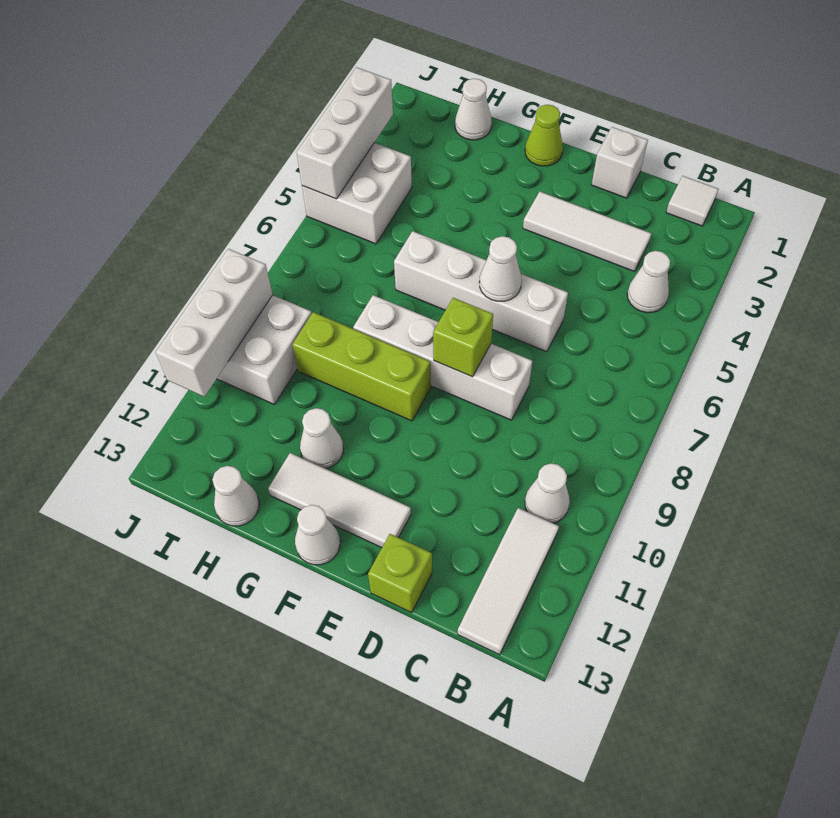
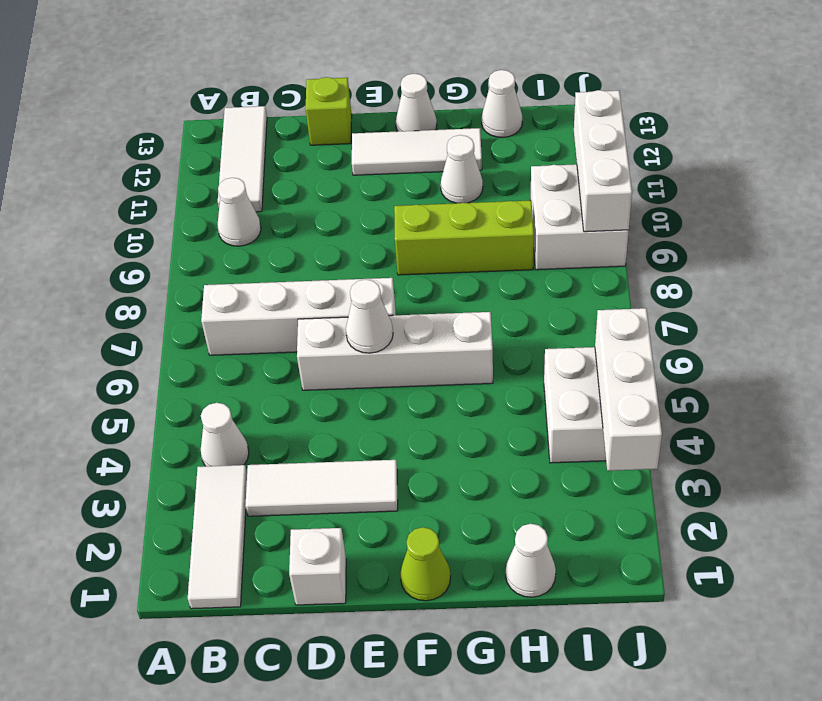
white tile B1 level 1 -> white tile B1:B3 level 1
white brick D8:G8 level 1 -> white brick B7:E7 level 1
lime brick E8 level 2 -> none

